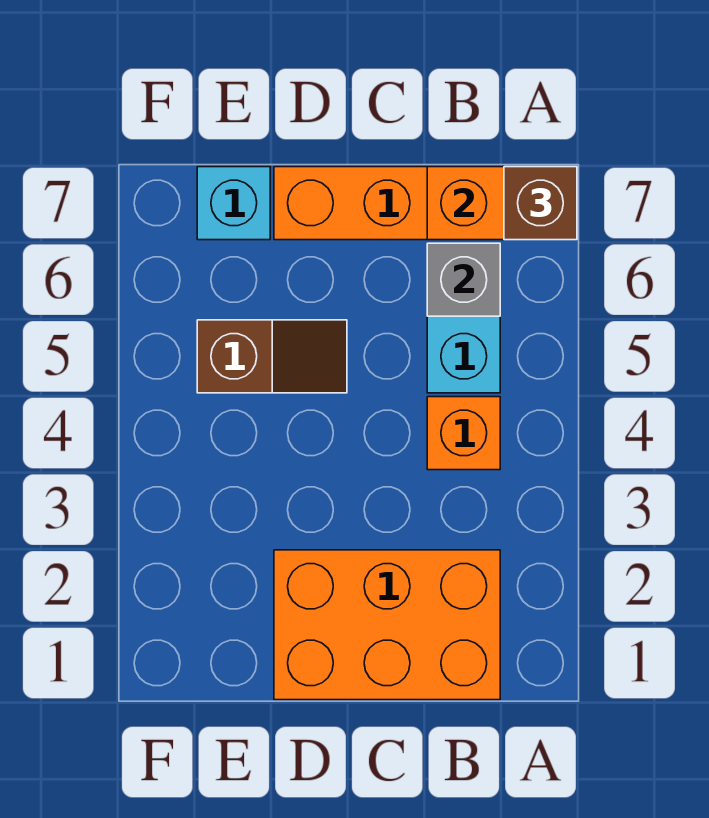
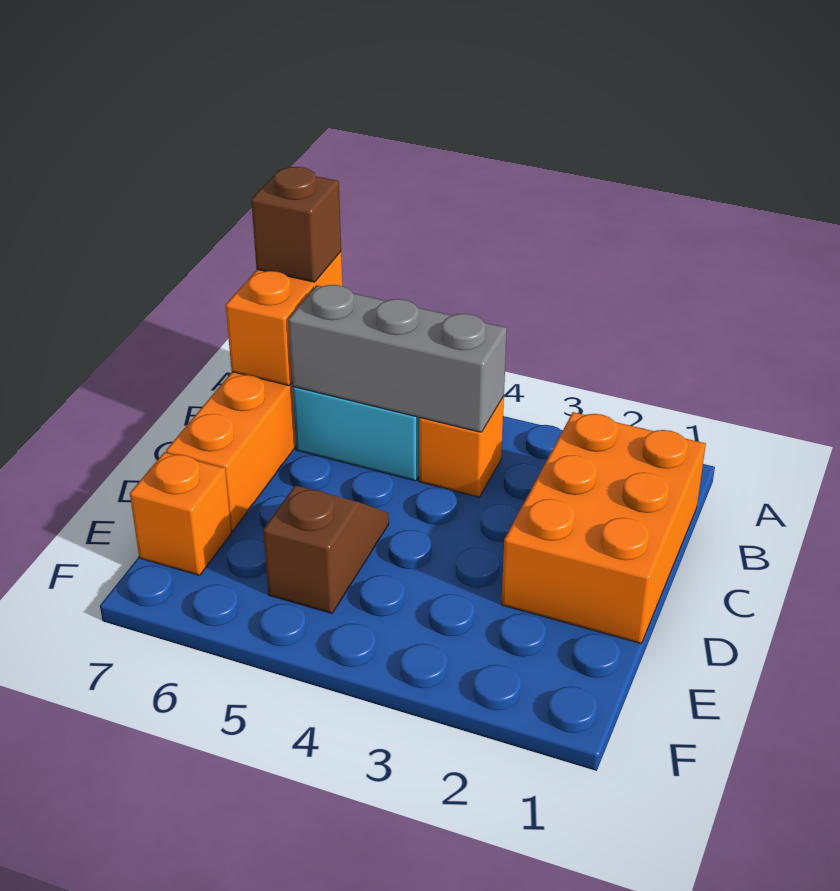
grey brick B6 level 2 -> grey brick B4:B6 level 2
cyan brick E7 level 1 -> orange brick E7 level 1

